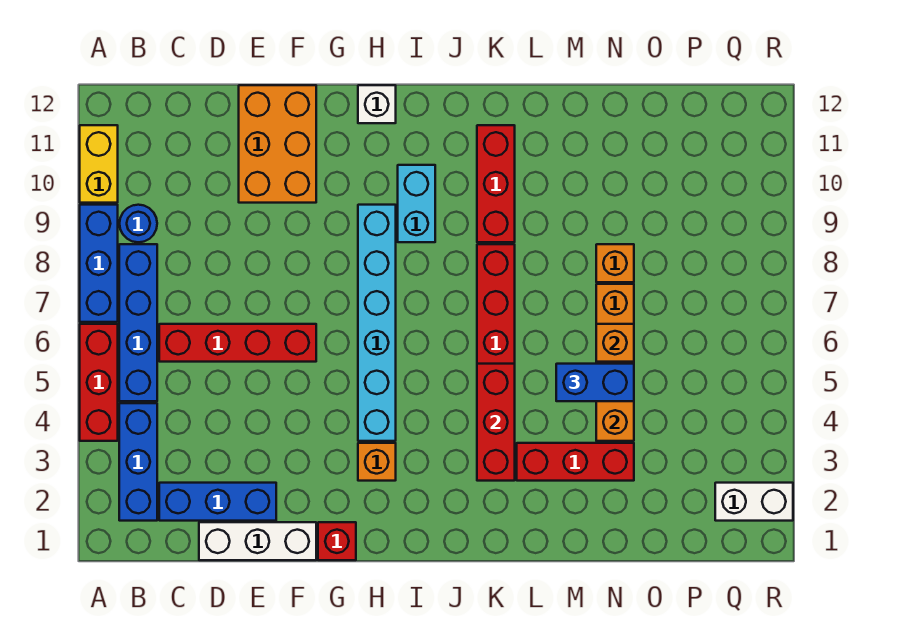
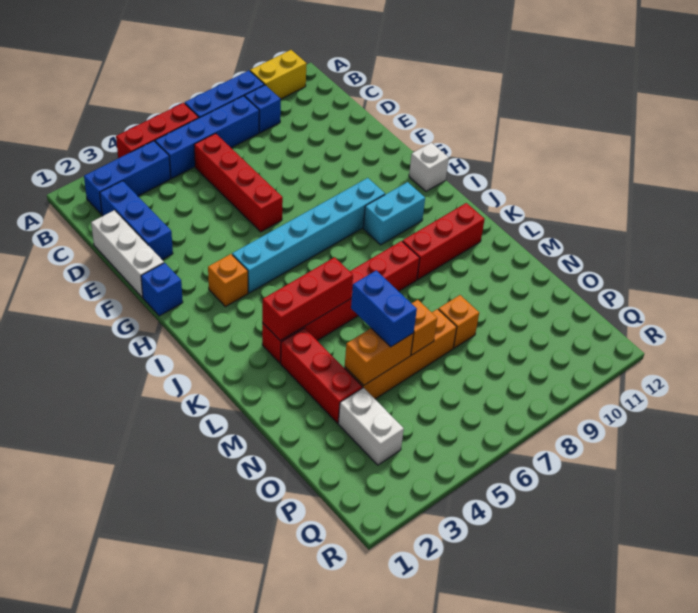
blue round brick B9 level 1 -> blue brick B9 level 1
orange brick E10:F12 level 1 -> none
red brick G1 level 1 -> blue brick G1 level 1
white brick Q2:R2 level 1 -> white brick O3:P3 level 1

